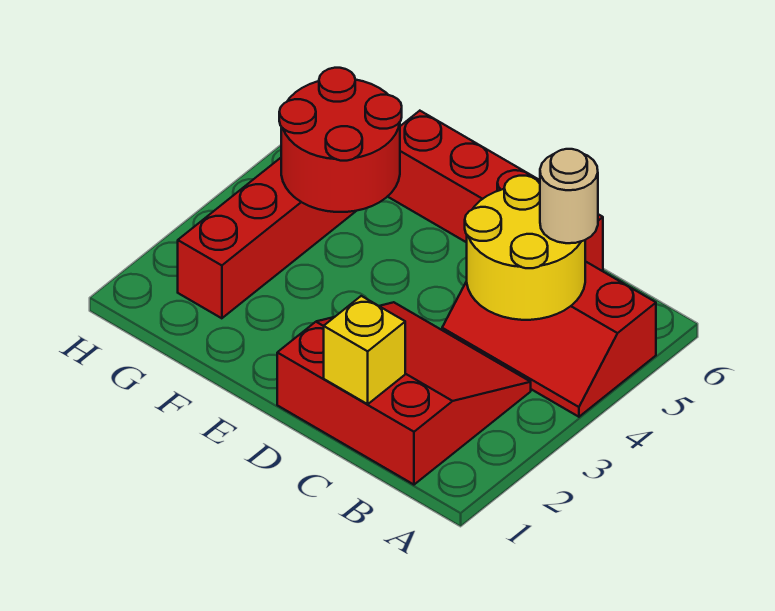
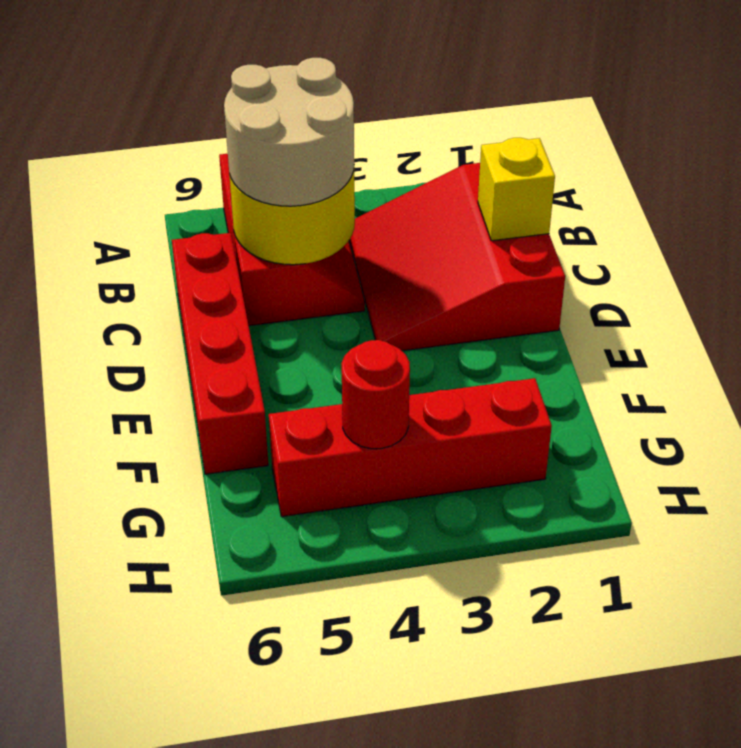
tan round brick B5 level 3 -> tan round brick B4:C5 level 3
red round brick F4:G5 level 2 -> red round brick G4 level 2

